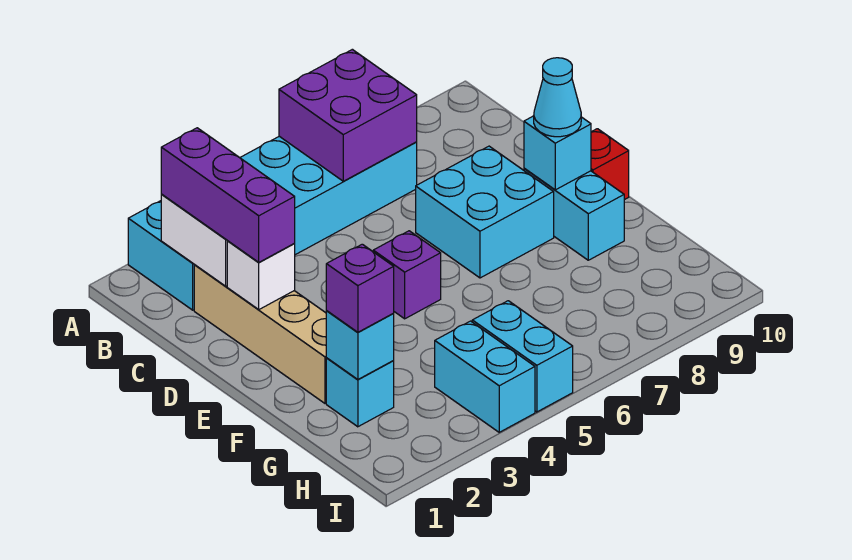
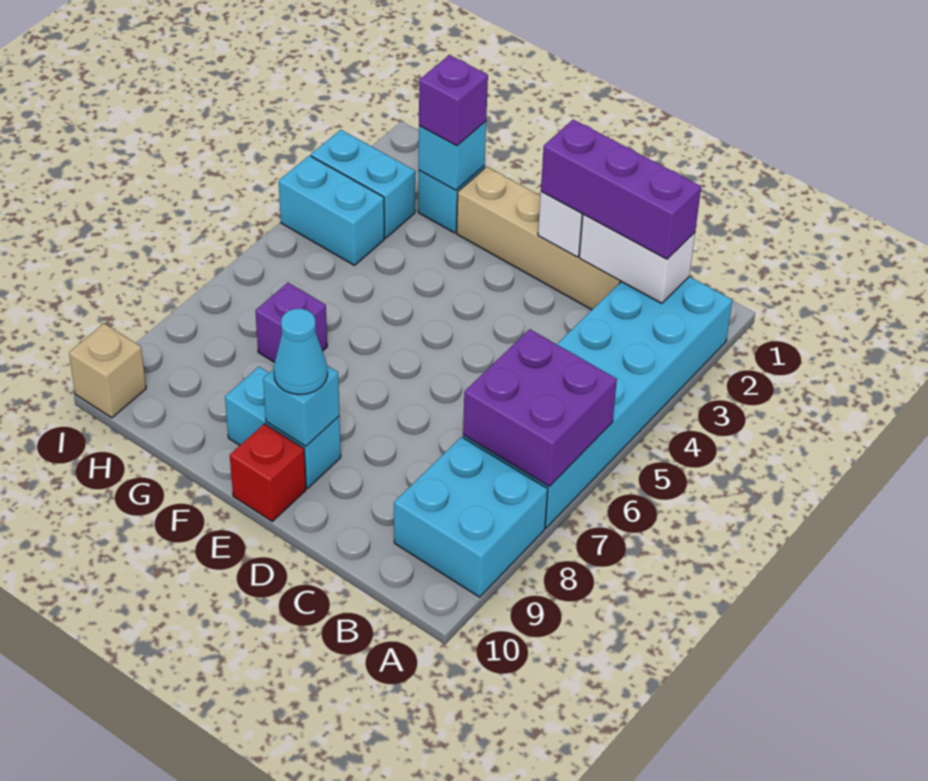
cyan brick D7:E8 level 1 -> cyan brick A8:B9 level 1
purple brick E5 level 1 -> purple brick G7 level 1
cyan brick H5:I5 level 1 -> cyan brick H3:I3 level 1
none -> tan brick I10 level 1

